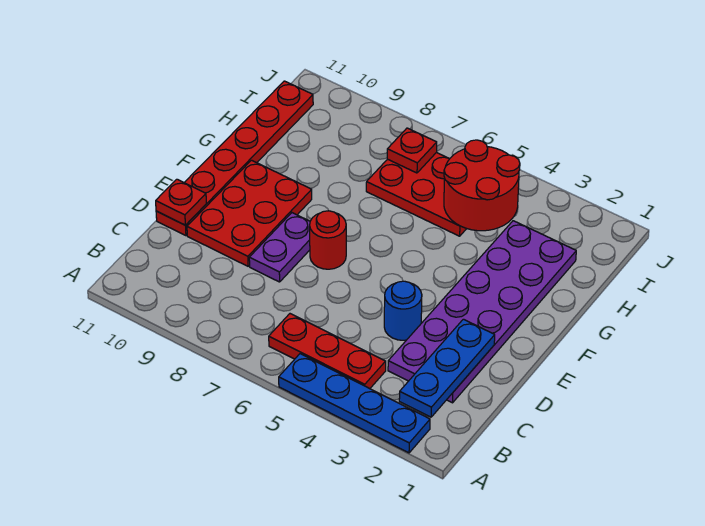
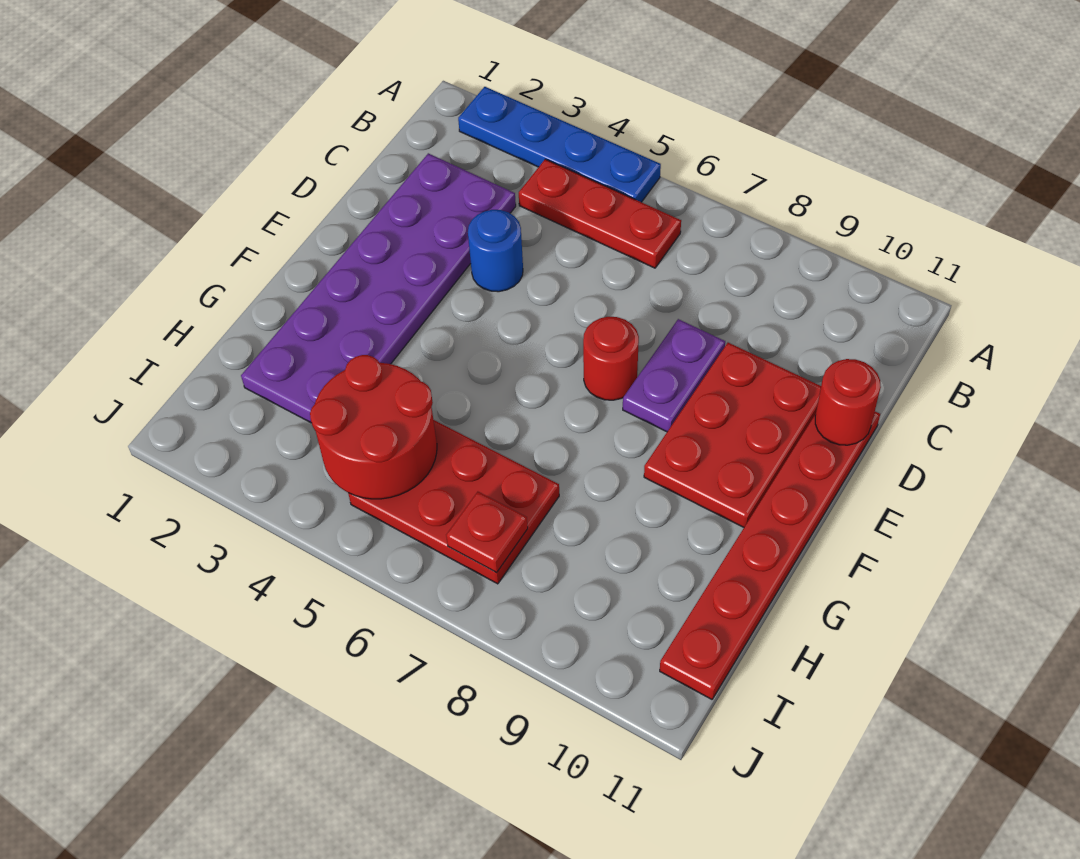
blue plate B2:D2 level 2 -> none
red plate D11 level 2 -> red round brick D11 level 2

